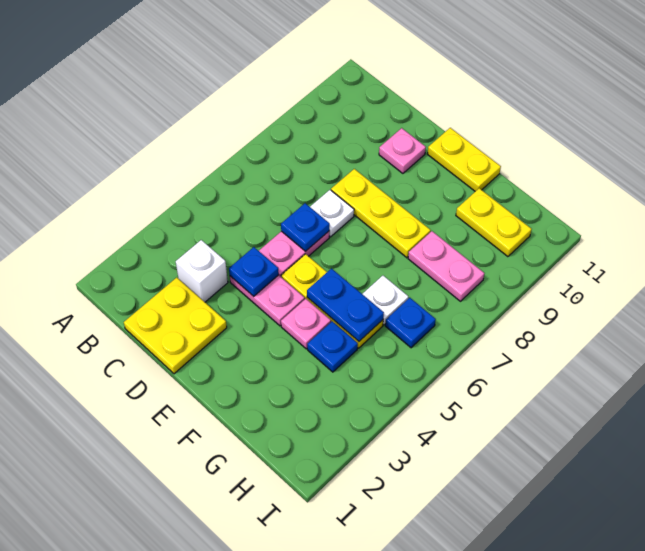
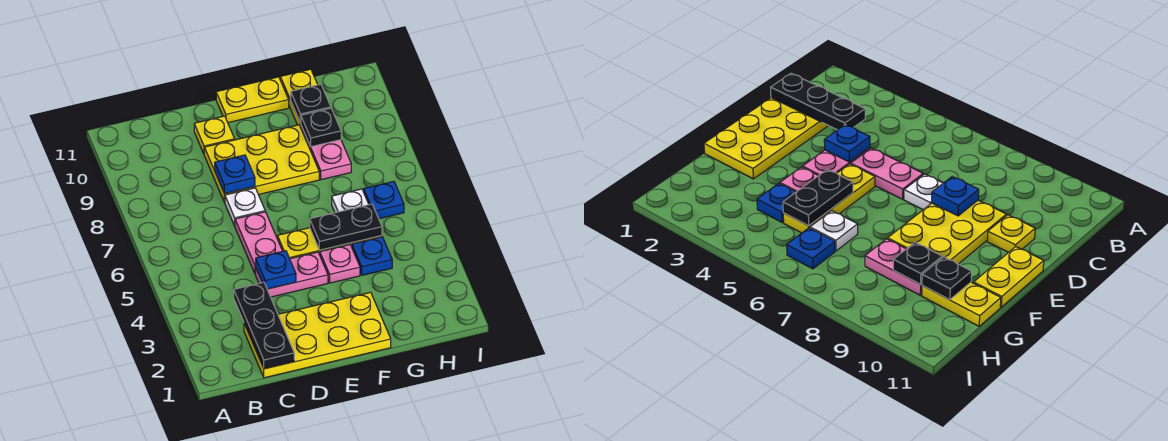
yellow plate C1:D2 level 1 -> yellow plate C1:F2 level 1
none -> black plate C1:C3 level 2
white brick C3 level 1 -> none
blue plate D6 level 2 -> blue plate D8 level 2
yellow plate D8:F8 level 1 -> yellow plate D8:F9 level 1
pink plate D10 level 1 -> yellow plate D10 level 1
blue plate F5:G5 level 2 -> black plate F5:G5 level 2
pink plate G8:H8 level 1 -> pink plate G8:G9 level 1
none -> black plate G9 level 2
yellow plate G10:H10 level 1 -> yellow plate G10:G11 level 1
none -> black plate G10 level 2

